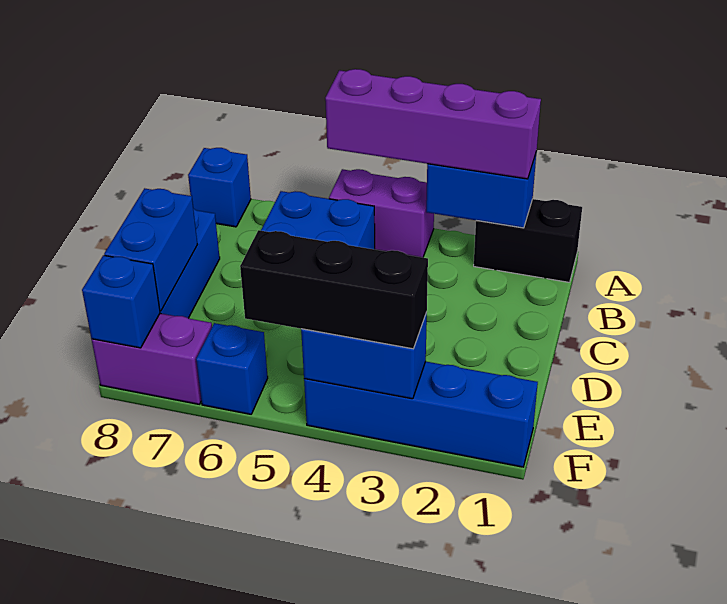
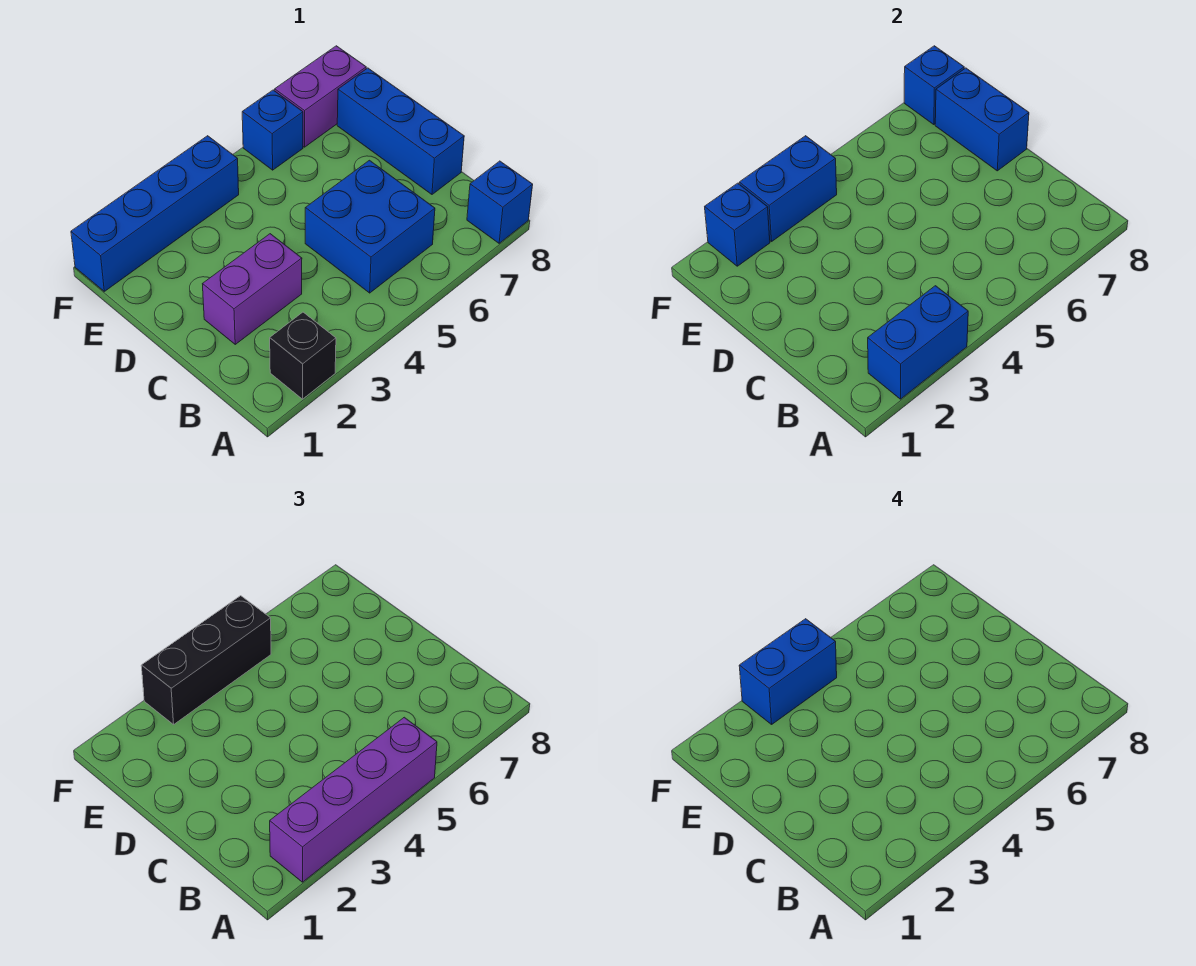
black brick A1:A2 level 1 -> black brick A2 level 1
purple brick A4:A5 level 1 -> purple brick C2:C3 level 1
none -> blue brick F2 level 2
none -> blue brick F3:F4 level 4

